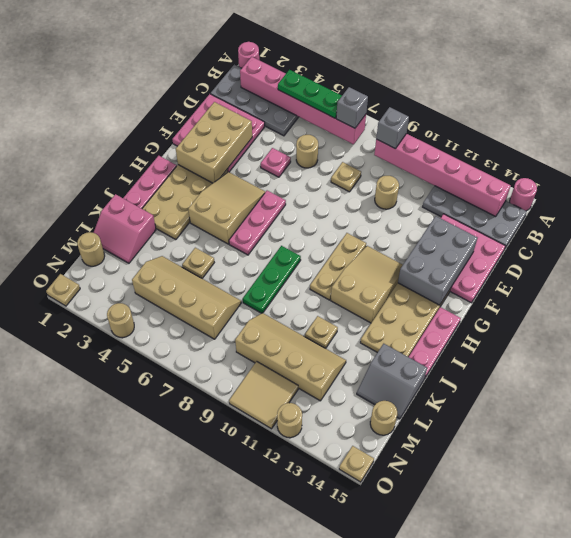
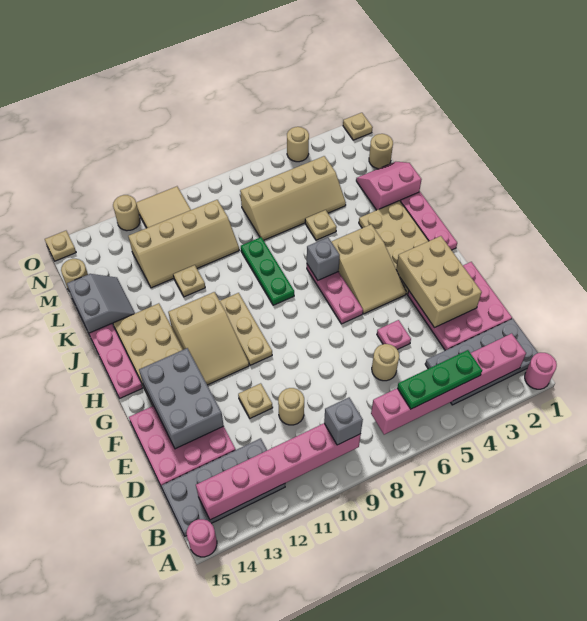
grey brick B7 level 3 -> grey brick I6 level 2
tan plate D8 level 1 -> tan plate E11 level 1
grey slope K14:L15 level 1 top K -> grey slope K14:L15 level 1 top 15

